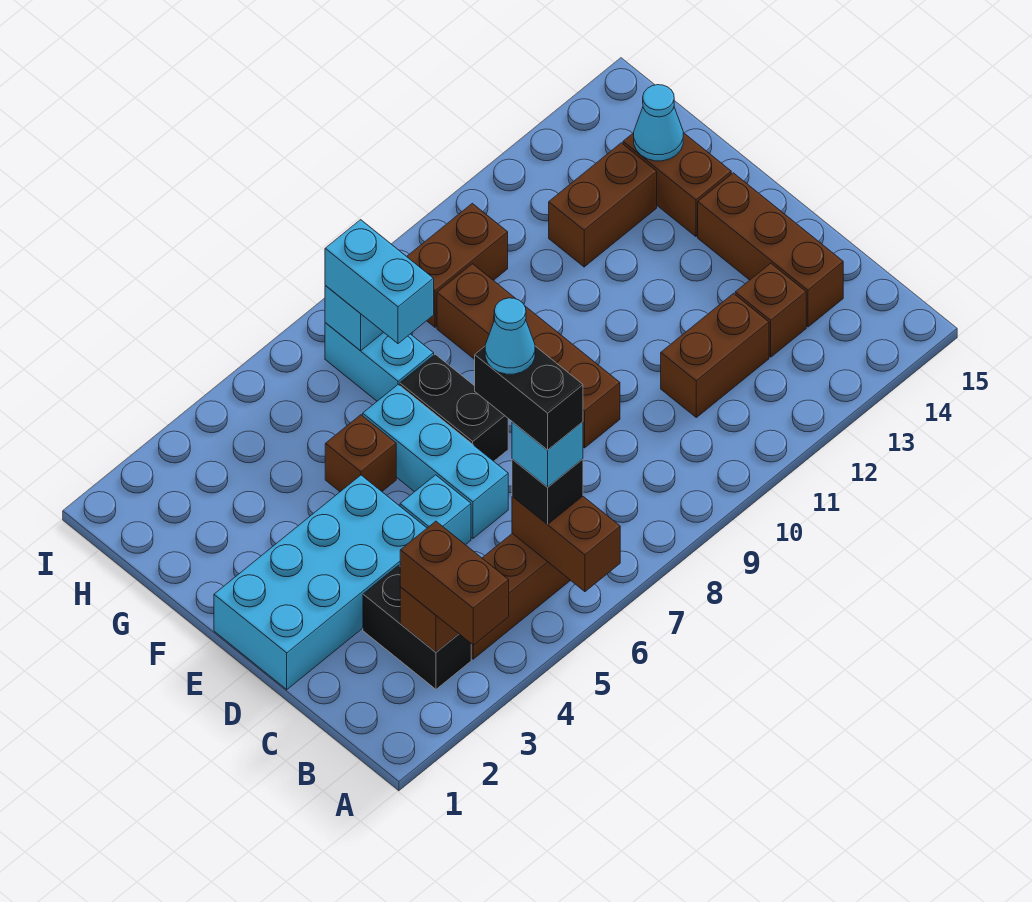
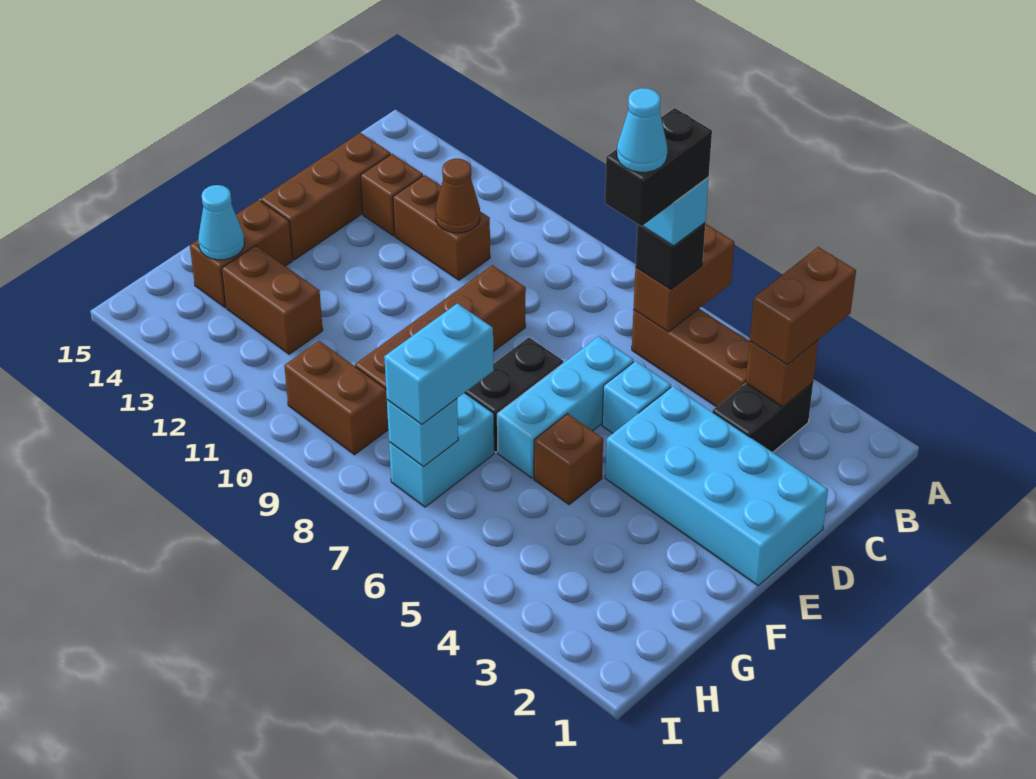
none -> brown cone C11 level 2

